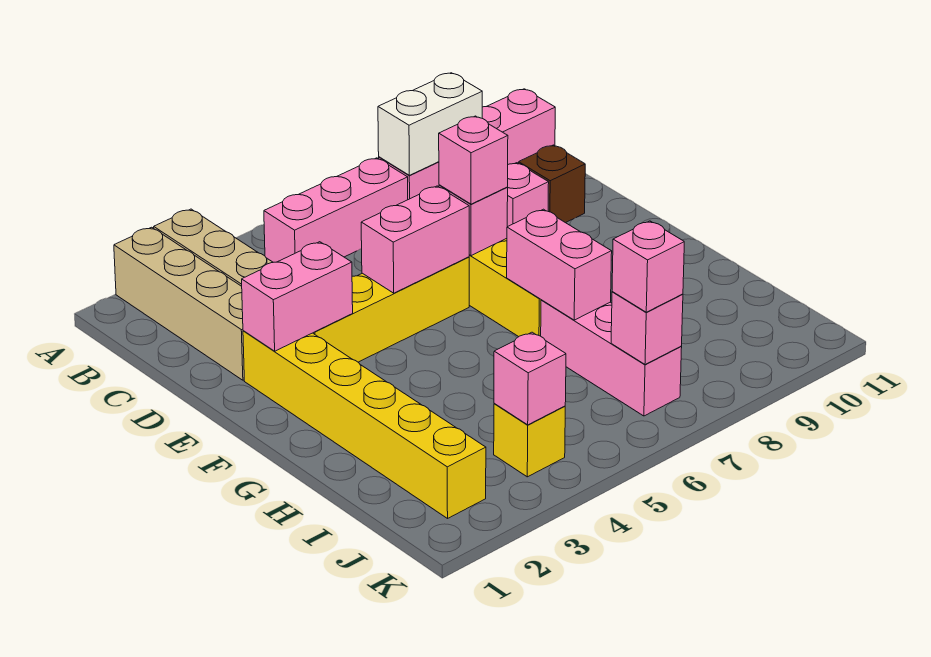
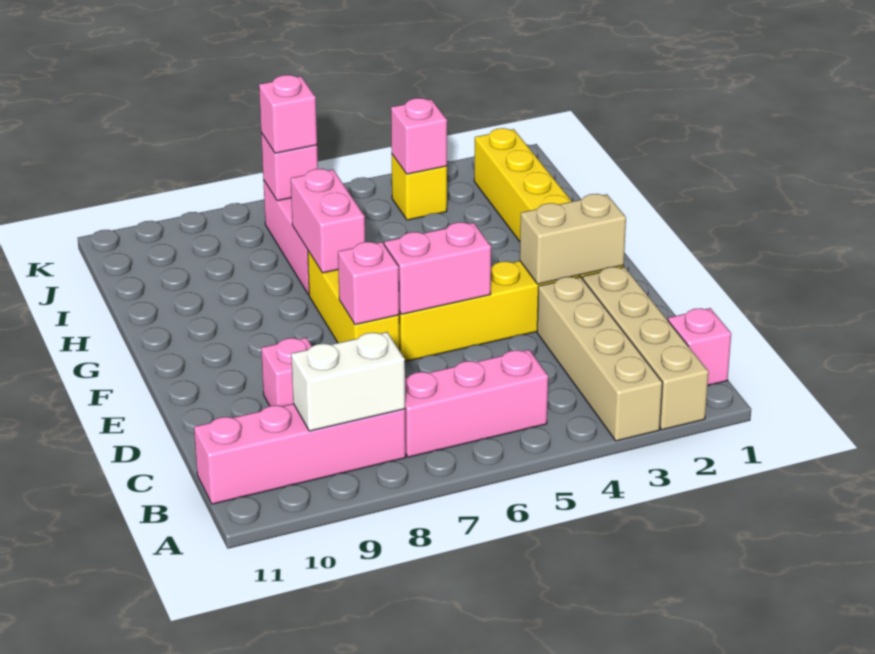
brown brick D10 level 1 -> none
pink brick E2:E3 level 2 -> tan brick E2:E3 level 2
pink brick E7 level 3 -> pink brick B1 level 1

